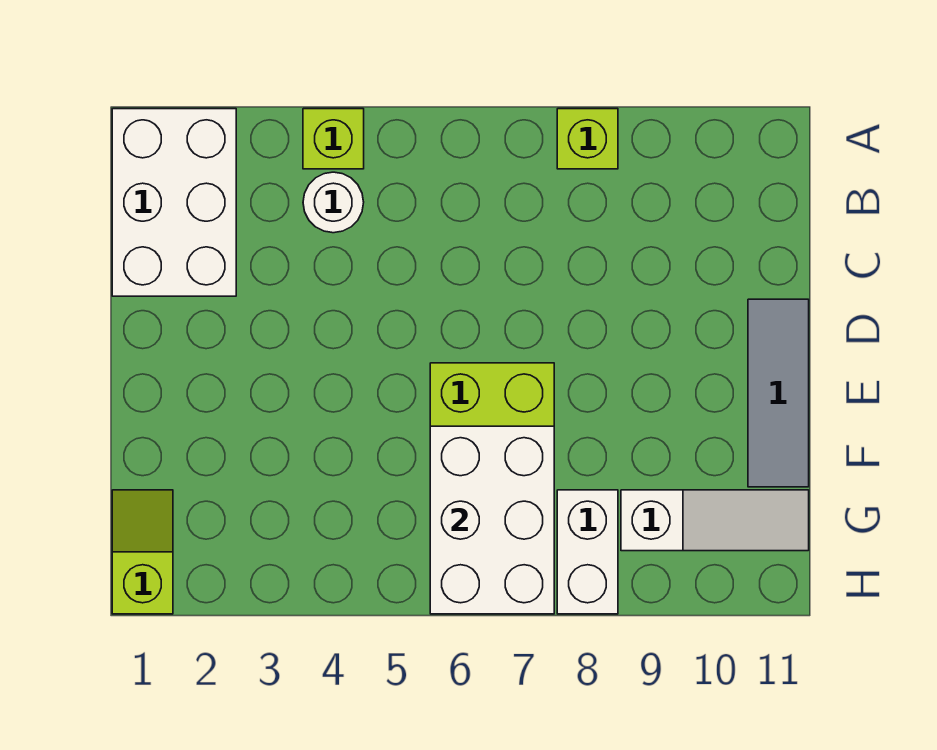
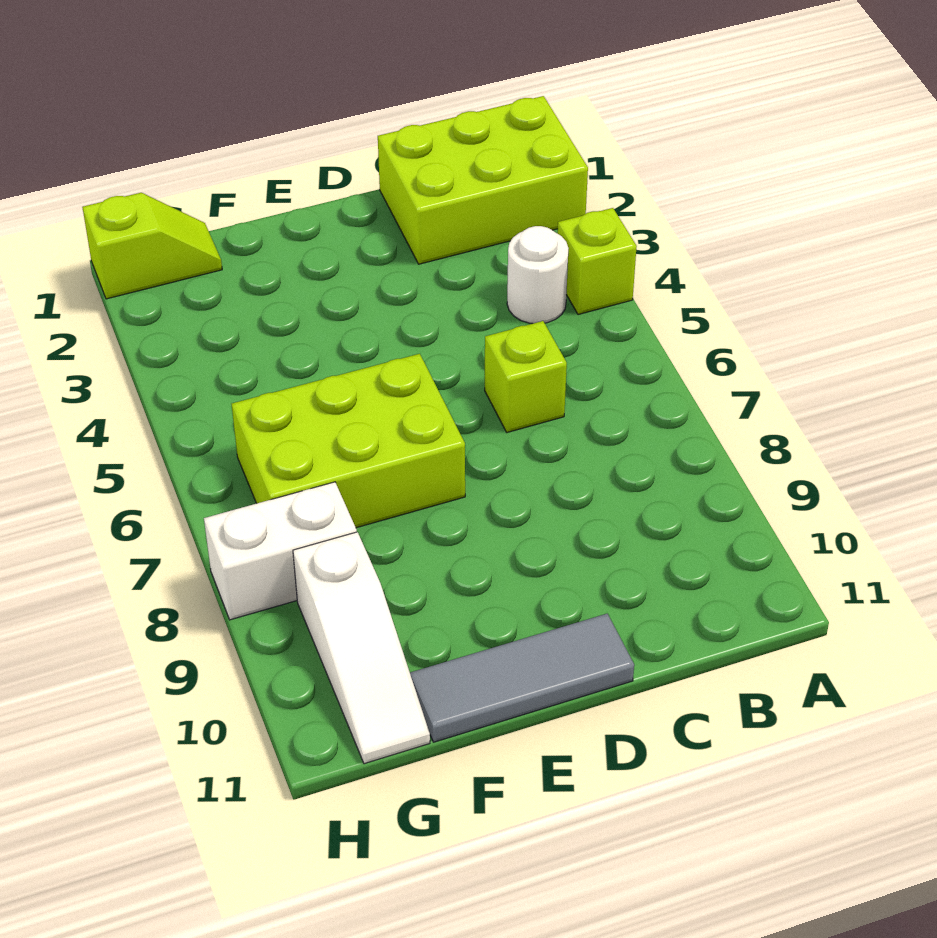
white brick A1:C2 level 1 -> lime brick A1:C2 level 1
lime brick A8 level 1 -> lime brick C6 level 1
white brick F6:H7 level 2 -> none

